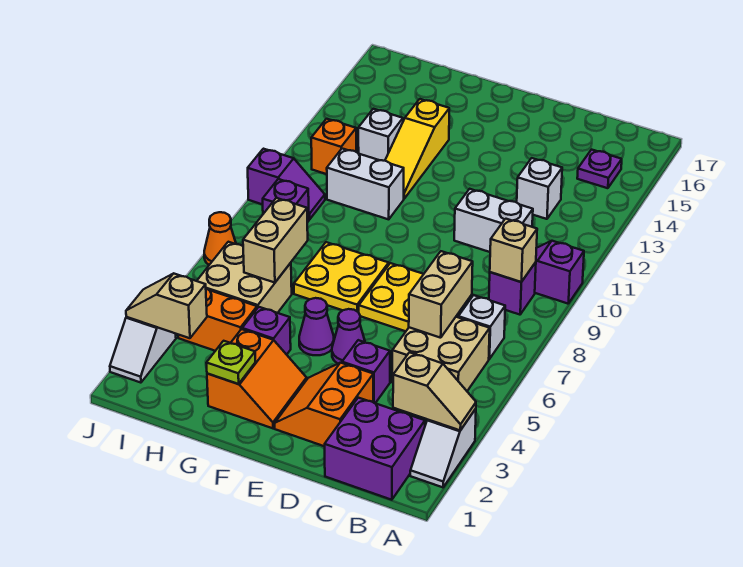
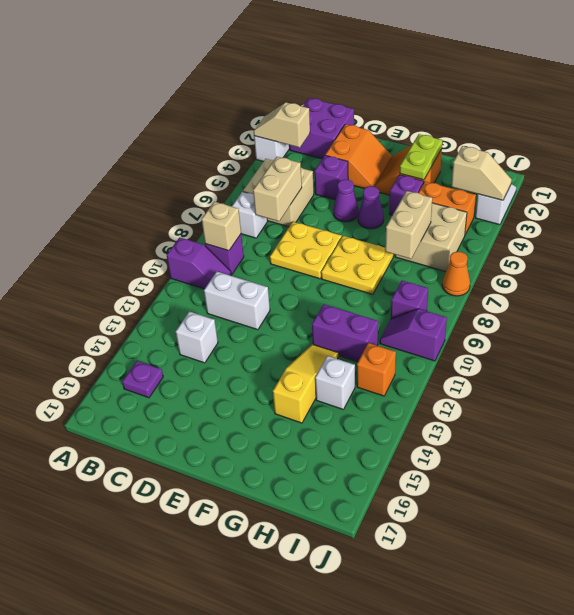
lime plate G2 level 2 -> lime plate G2:G3 level 2
white brick G11:H11 level 1 -> purple brick G11:H11 level 1

